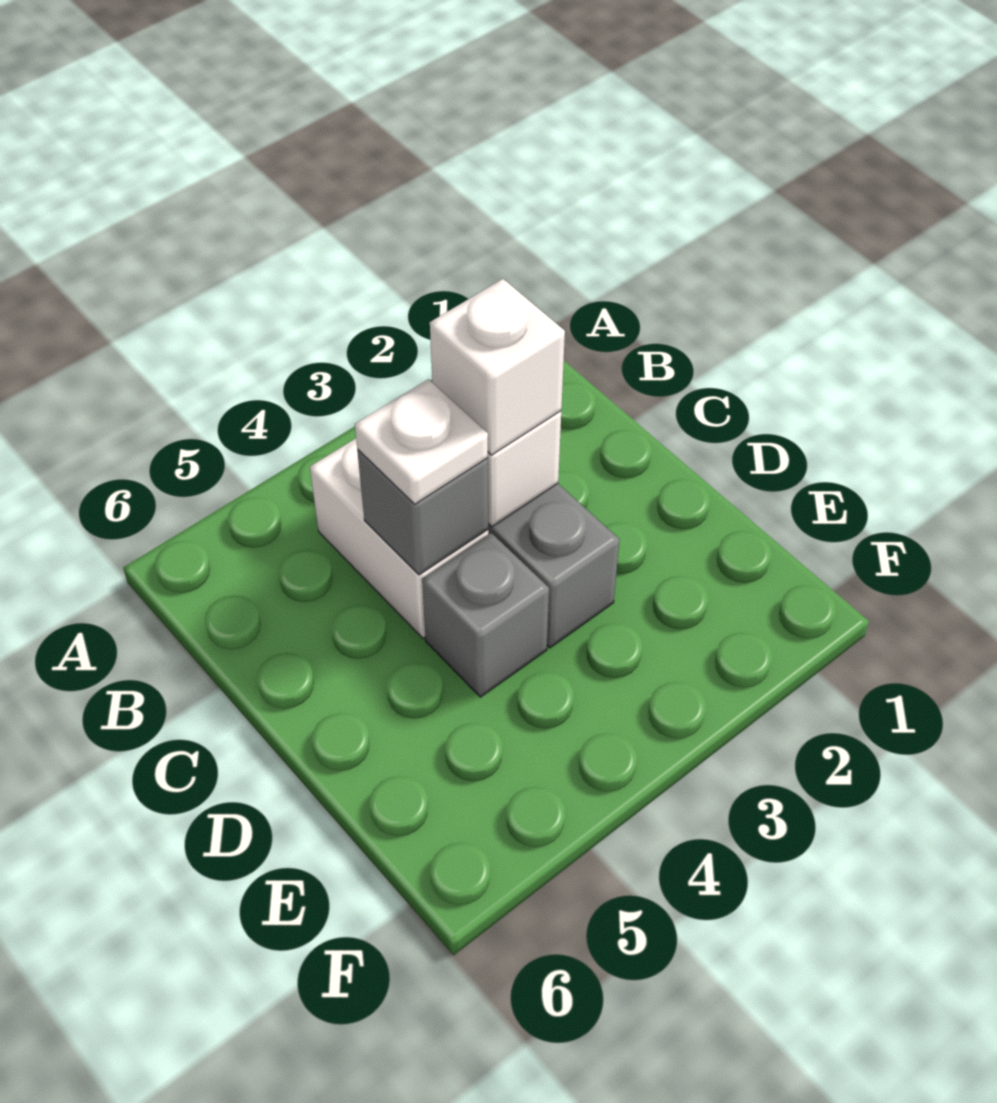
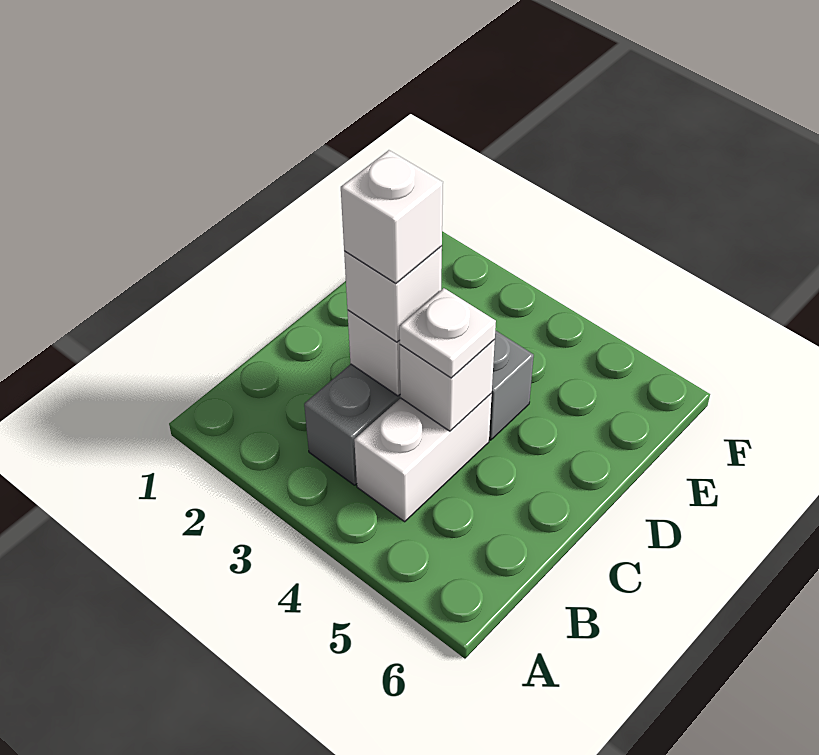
none -> white brick C3 level 4
grey brick C4 level 2 -> white brick C4 level 2

